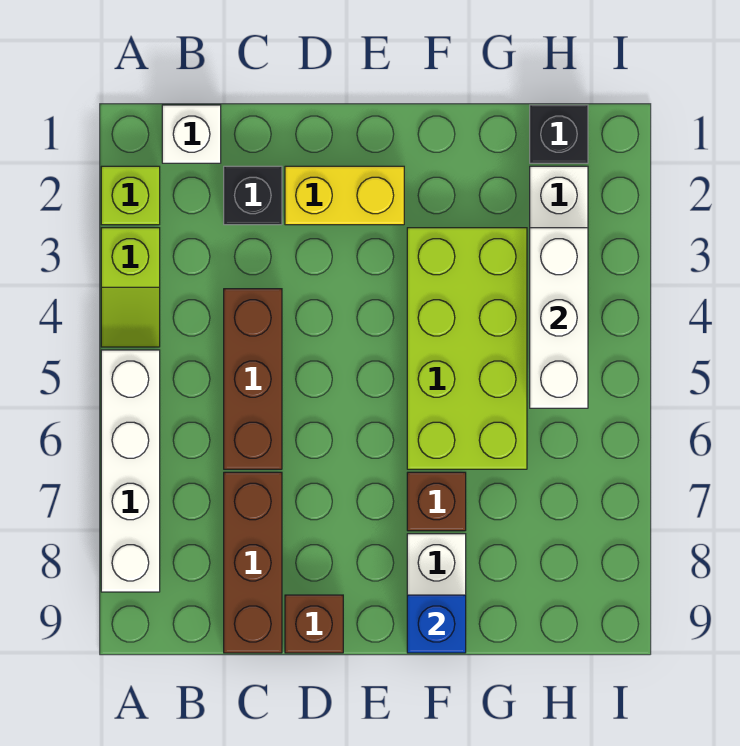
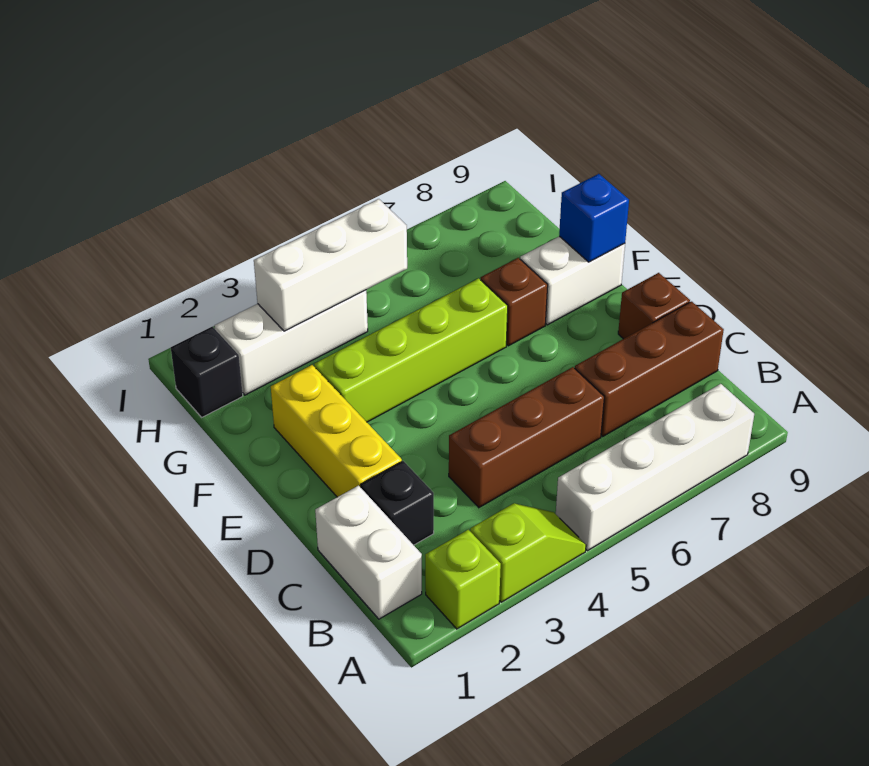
white brick B1 level 1 -> white brick B1:C1 level 1
yellow brick D2:E2 level 1 -> yellow brick D2:F2 level 1
lime brick F3:G6 level 1 -> lime brick F3:F6 level 1

